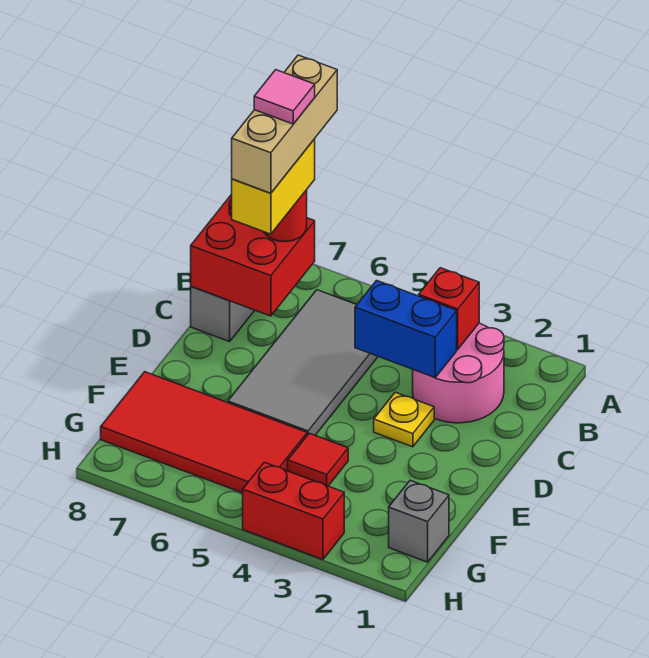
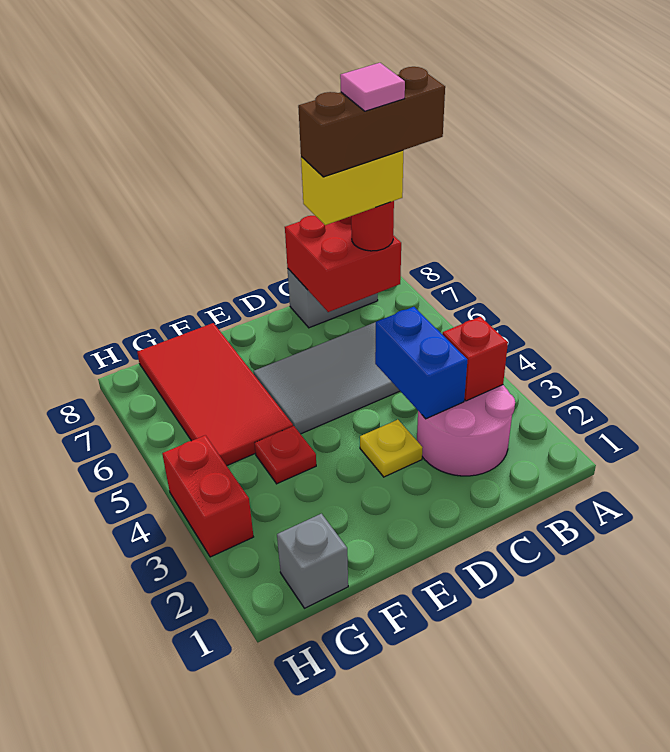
tan brick A7:C7 level 5 -> brown brick A7:C7 level 5
red tile F4 level 1 -> red plate F4 level 1

